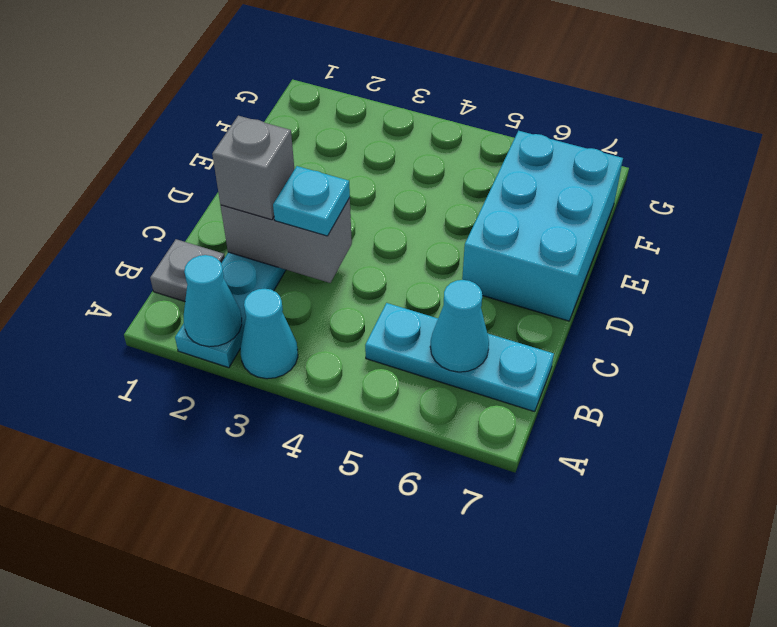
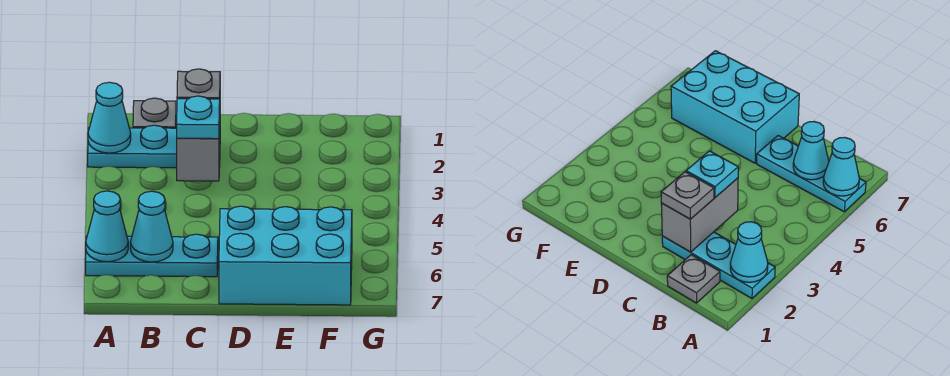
cyan cone A3 level 1 -> cyan cone A6 level 2
cyan plate B5:B7 level 1 -> cyan plate A6:C6 level 1
grey brick C2 level 3 -> grey plate C2 level 3

